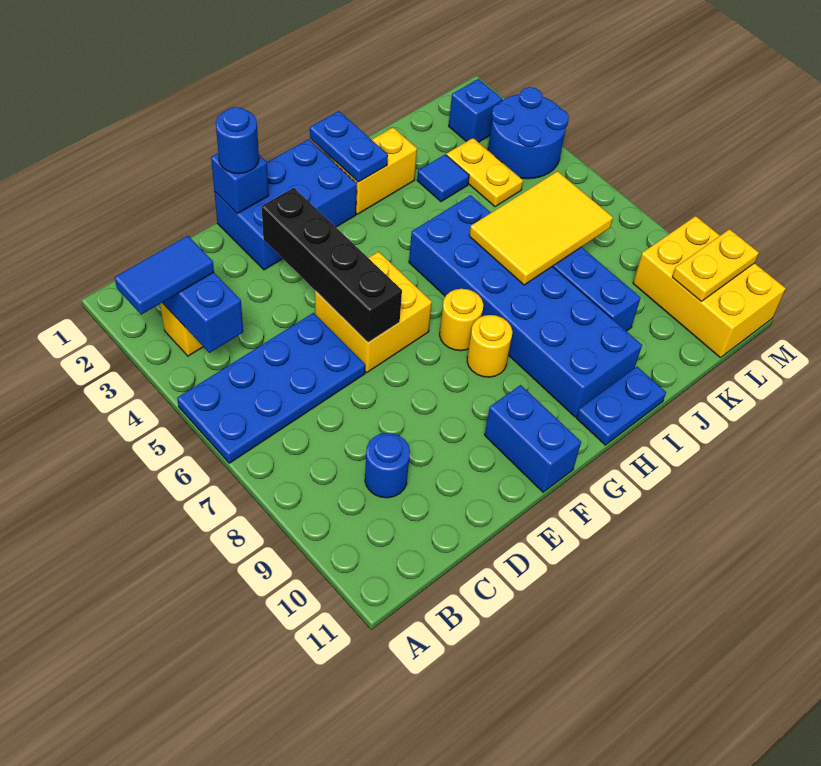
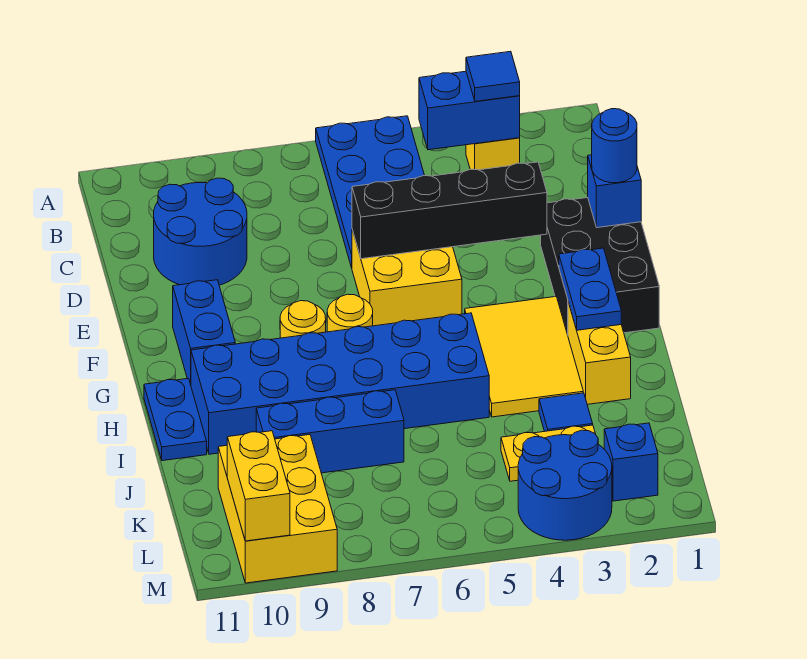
blue tile A3:B3 level 3 -> blue tile B3 level 3
blue round brick C9 level 1 -> blue round brick C9:D10 level 1
blue brick E1:G2 level 1 -> black brick E1:G2 level 1
blue brick F10:F11 level 1 -> blue brick F10:G10 level 1
blue plate H1:H2 level 2 -> blue plate G2:H2 level 2
yellow tile I6:K7 level 2 -> yellow tile G3:I4 level 1
yellow brick L9:M11 level 1 -> yellow brick K9:M10 level 1
yellow plate L10:M10 level 2 -> yellow brick L10:M10 level 2

